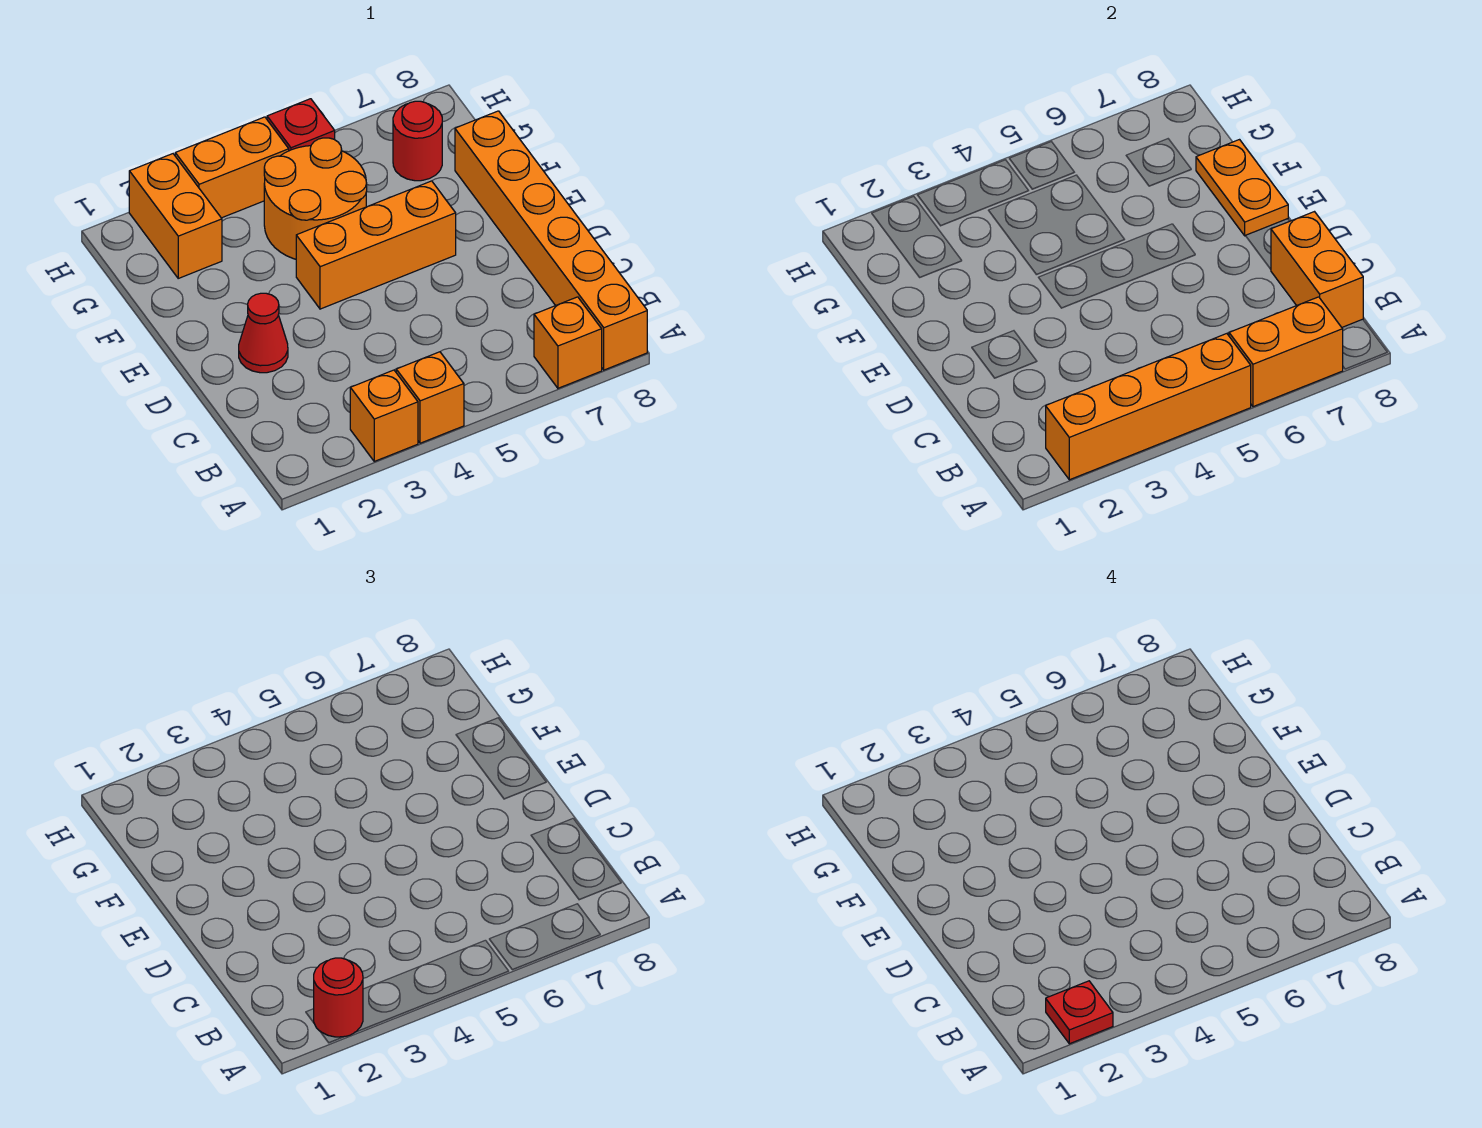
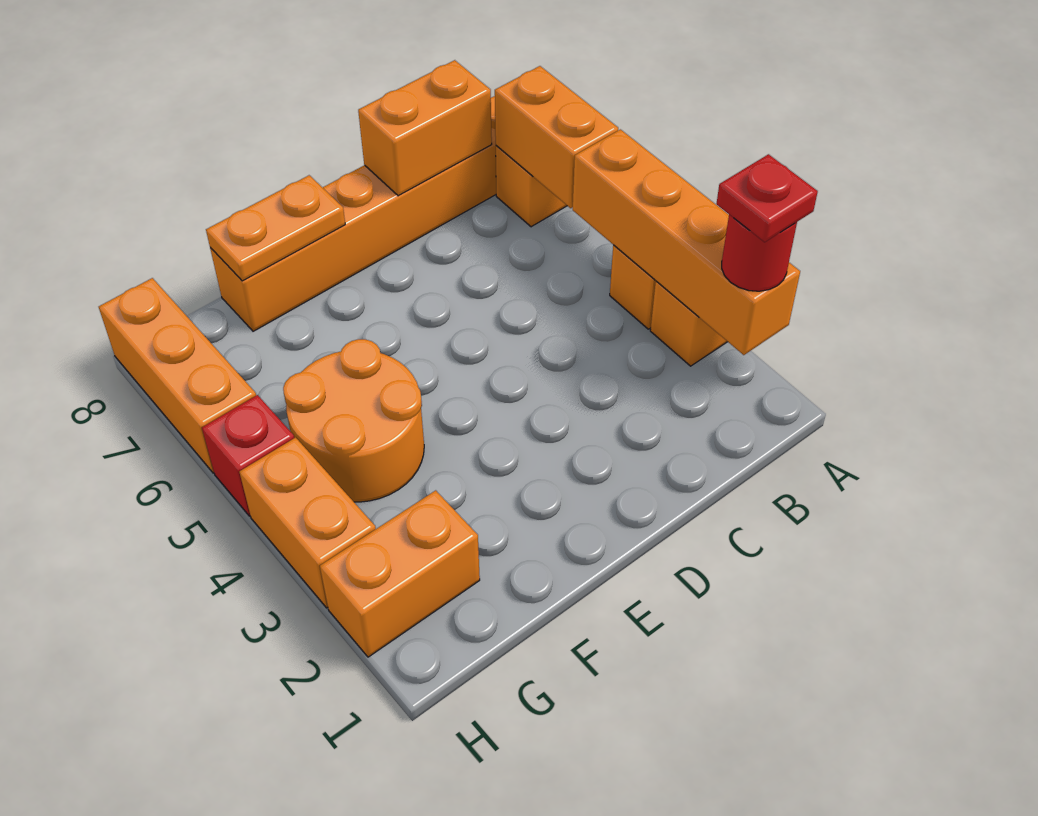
red cone D2 level 1 -> none
orange brick E4:E6 level 1 -> orange brick H6:H8 level 1
red round brick G7 level 1 -> none

